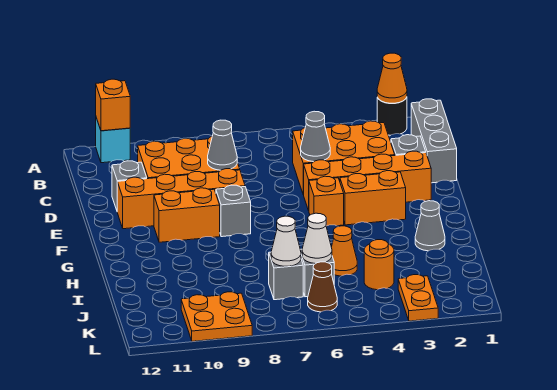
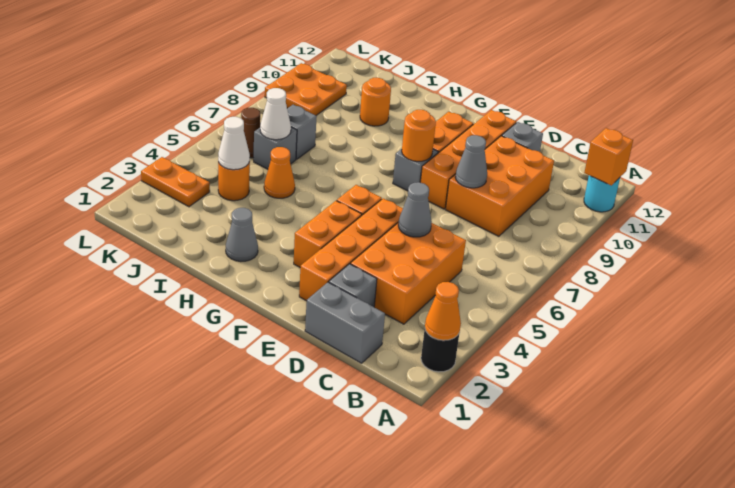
cyan brick A11 level 1 -> cyan round brick A11 level 1
grey brick B1:D1 level 1 -> grey brick C1:D1 level 1
none -> orange round brick F8 level 2
none -> orange round brick I10 level 1
white cone J7 level 2 -> white cone J4 level 2

